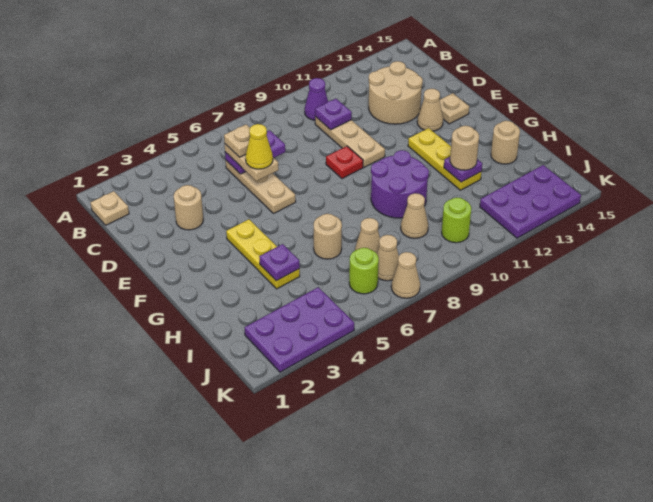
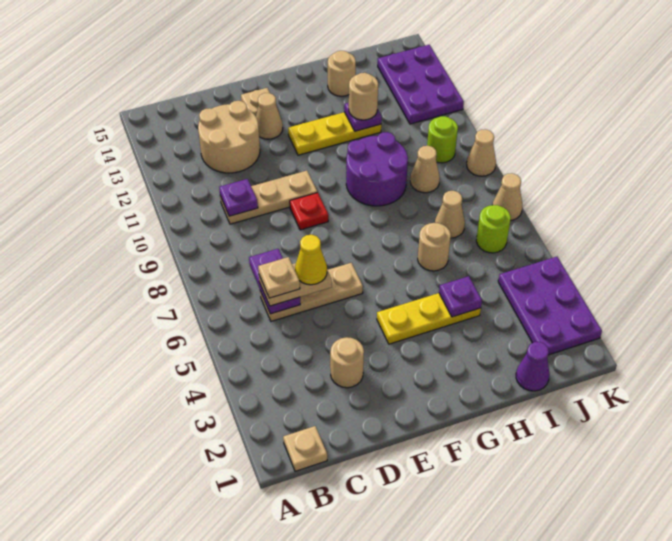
purple cone B10 level 1 -> purple cone I1 level 1
tan cone J7 level 1 -> tan cone K9 level 1

